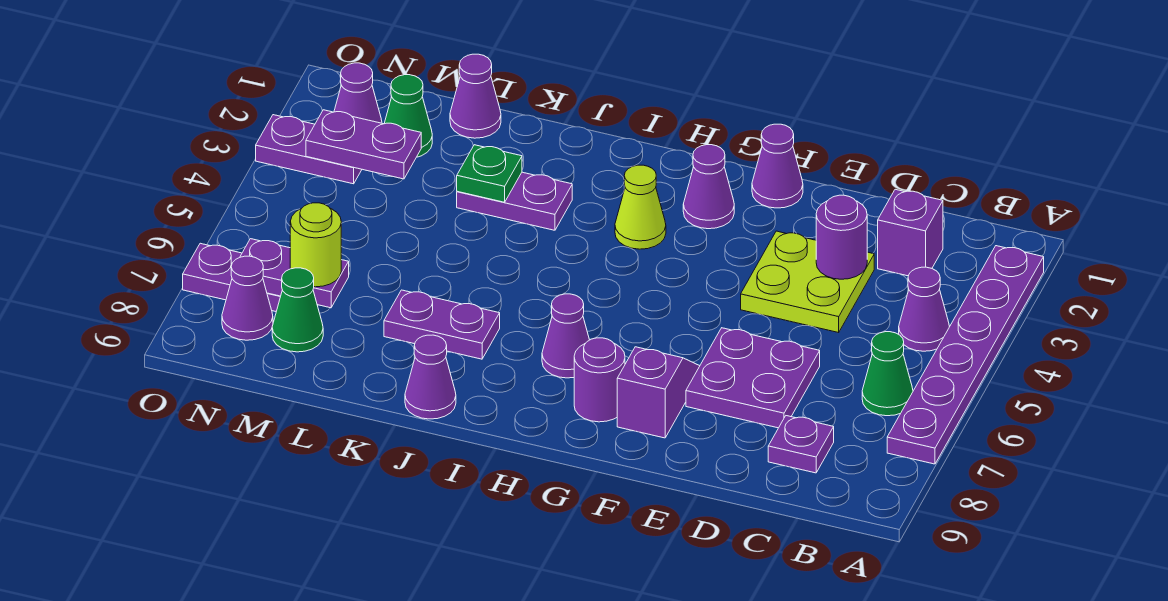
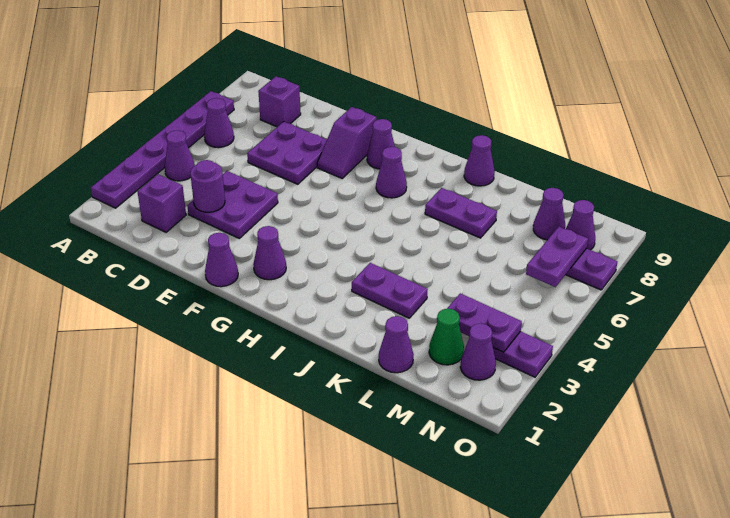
green cone B6 level 1 -> purple cone B6 level 1
purple plate C8 level 1 -> purple brick C8 level 1
lime plate D3:E4 level 1 -> purple plate D3:E4 level 1
purple round brick G8 level 1 -> purple cone G8 level 1
lime cone H3 level 1 -> none
green plate K3 level 2 -> none
purple plate M7:N7 level 2 -> purple plate N6:N7 level 2
lime round brick M7 level 3 -> none
green cone M8 level 1 -> purple cone M8 level 1

